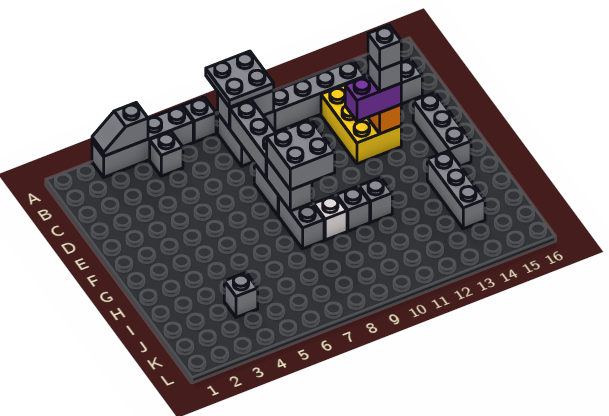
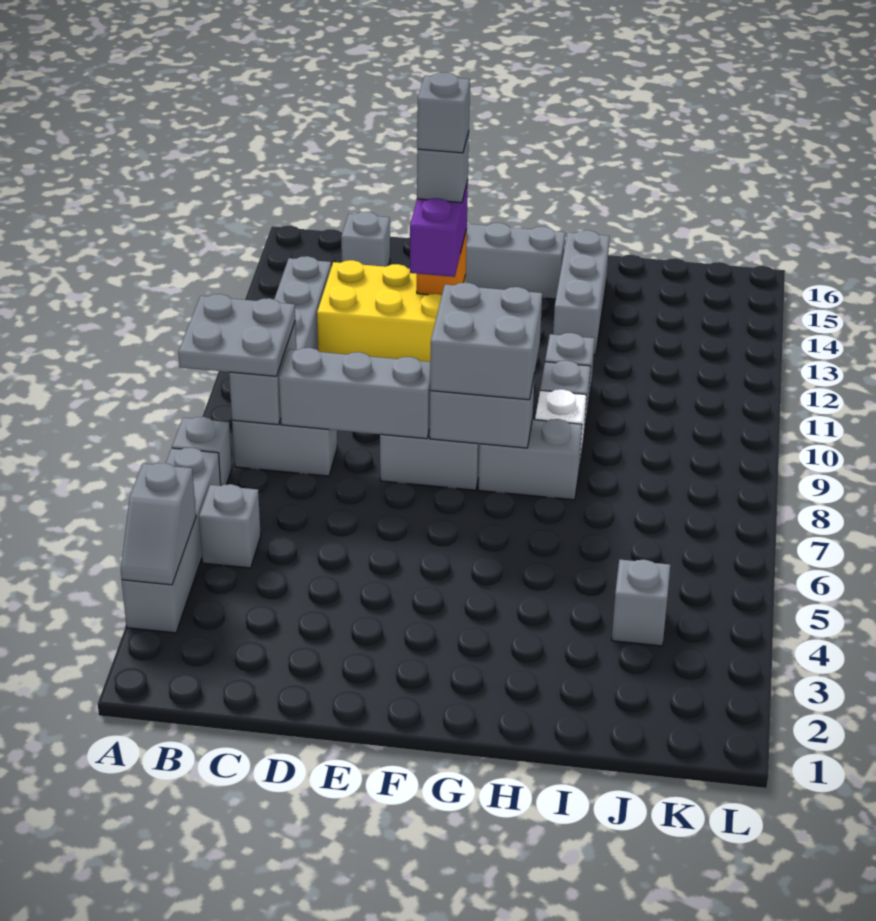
grey brick H14:J14 level 1 -> grey brick H13:H15 level 1

